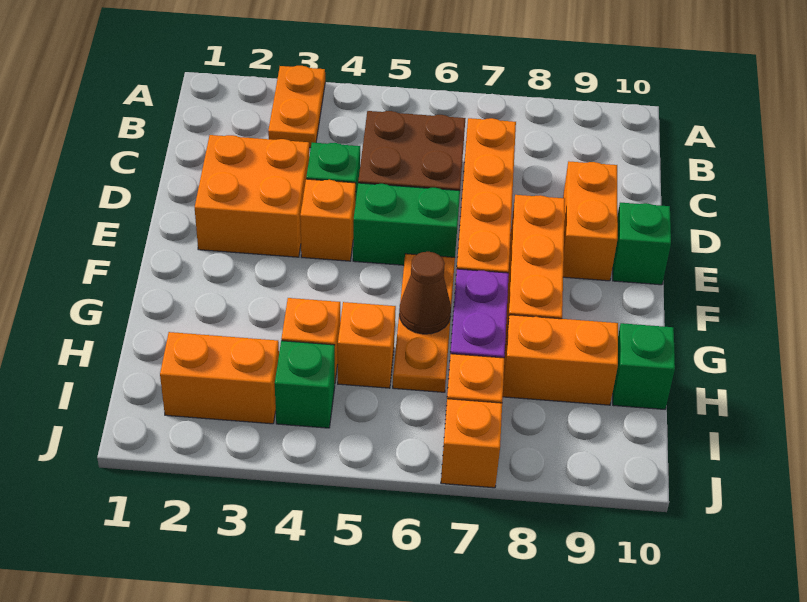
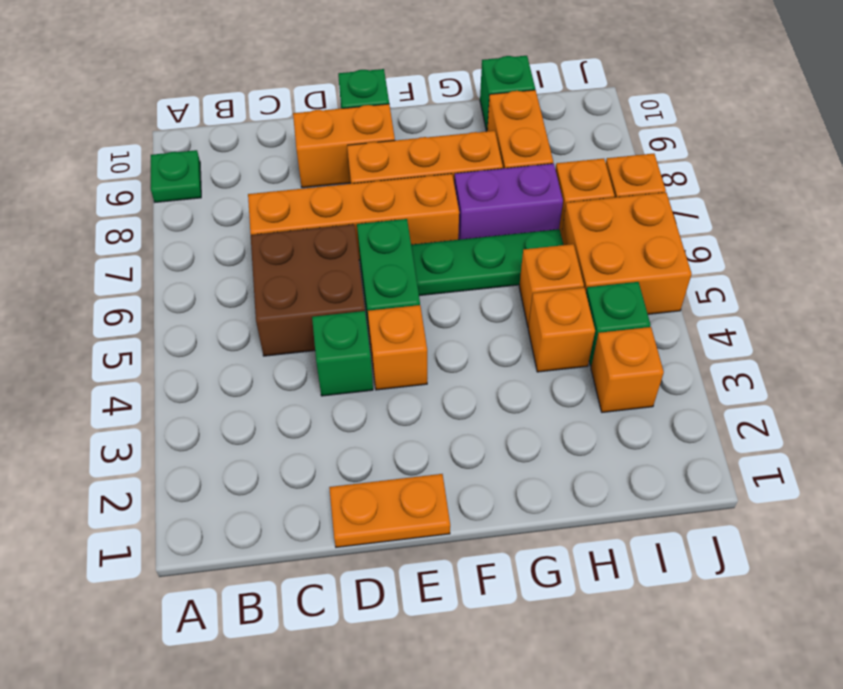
orange plate A3:B3 level 1 -> orange plate D1:E1 level 1
none -> green plate A9 level 1
orange brick D2:E3 level 1 -> orange brick I5:J6 level 1
orange plate F6:H6 level 1 -> green plate F6:H6 level 1
brown cone G6 level 2 -> none
orange brick I2:I3 level 1 -> orange brick I3 level 1

